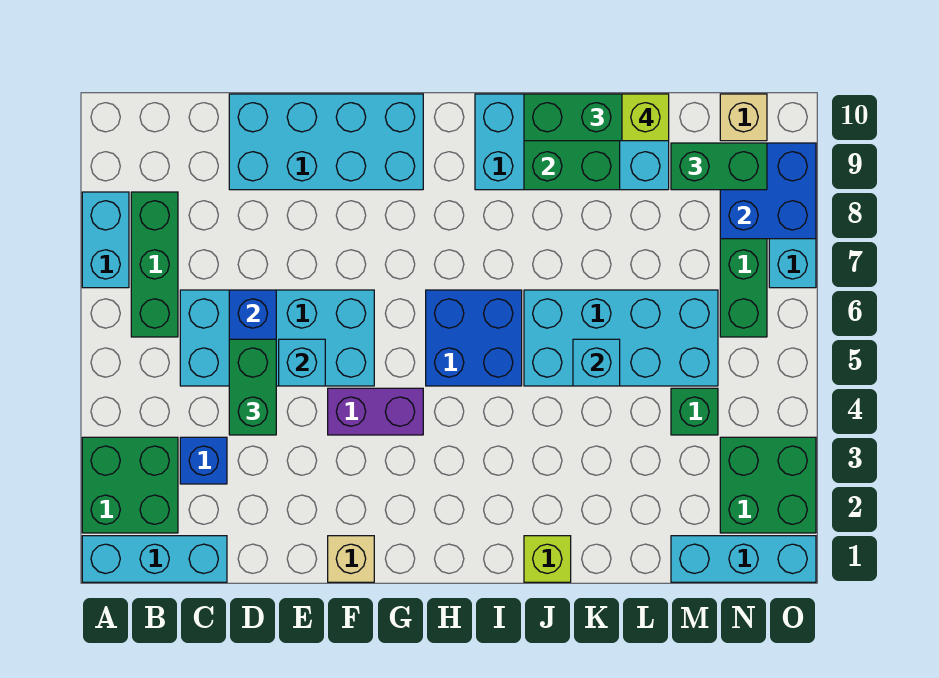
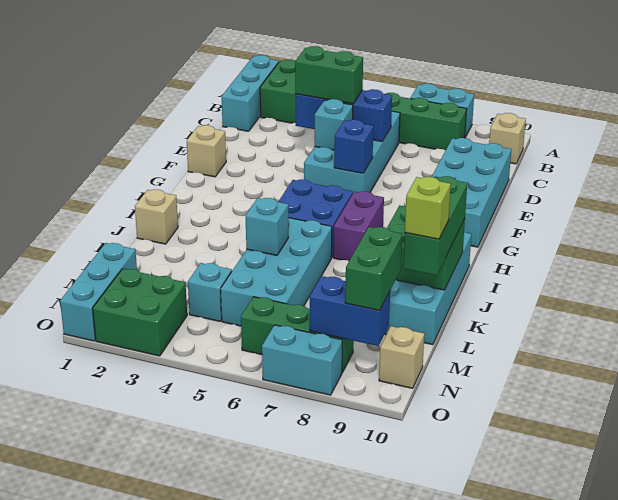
none -> tan brick B10 level 1
blue brick C3 level 1 -> blue brick F6 level 2
purple brick F4:G4 level 1 -> purple brick H7:I7 level 1
lime brick J1 level 1 -> tan brick J1 level 1
green brick M4 level 1 -> cyan brick M4 level 1
blue brick N8:O9 level 2 -> blue brick N8:N9 level 2

